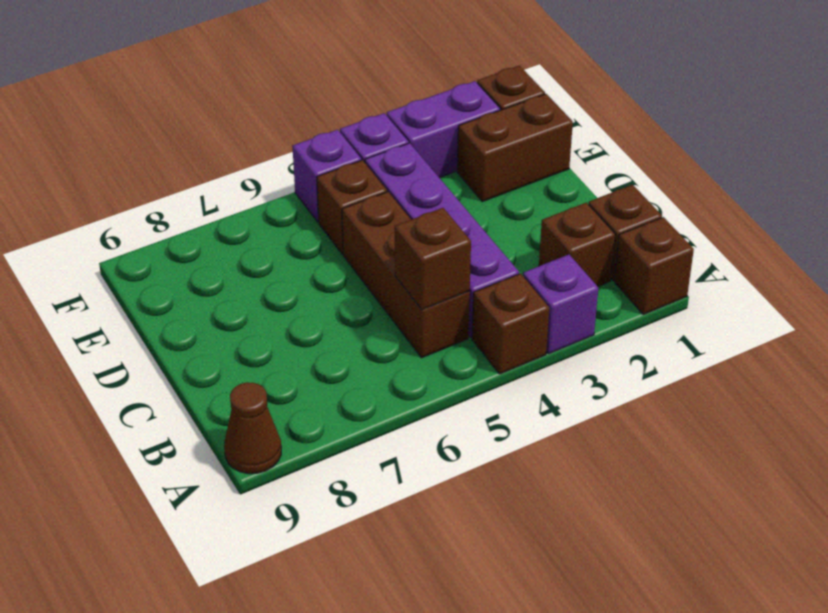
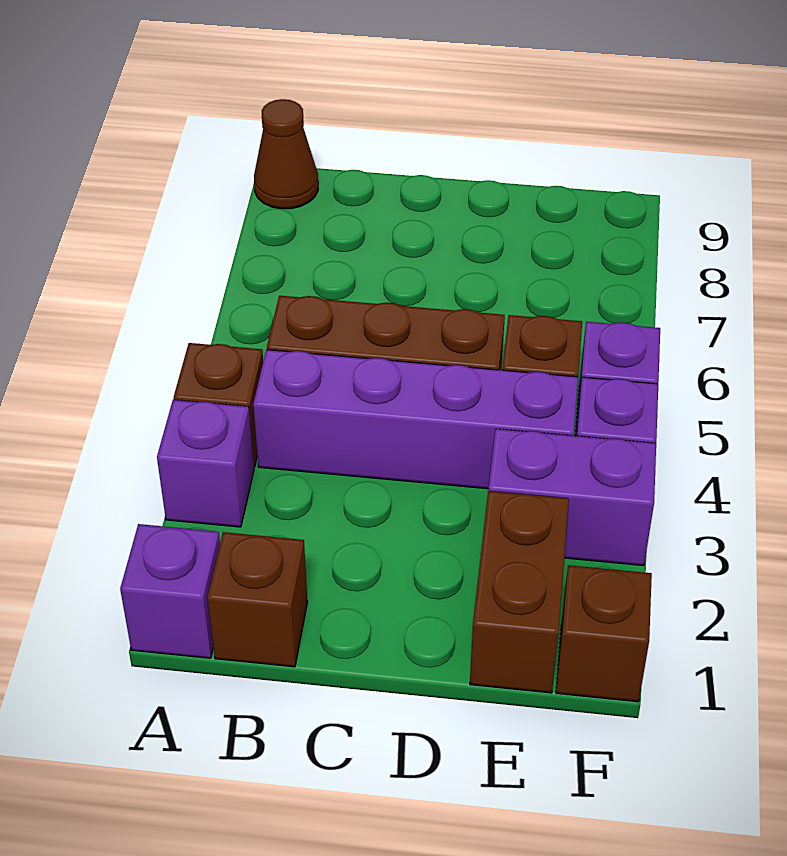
brown brick A1 level 1 -> purple brick A1 level 1
brown brick B2 level 1 -> none
brown brick B5 level 2 -> none
purple brick F2:F3 level 1 -> purple brick E3:F3 level 1

